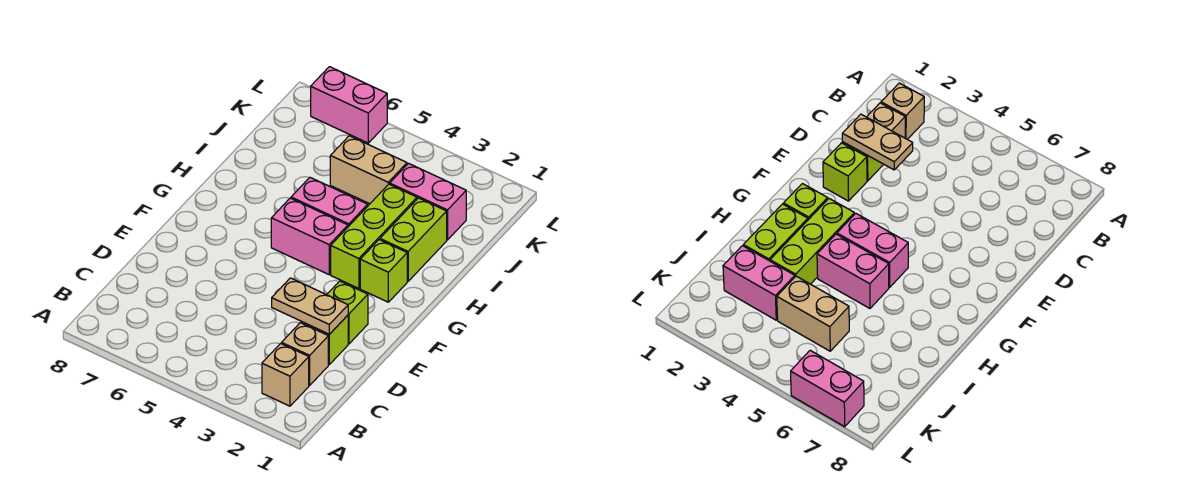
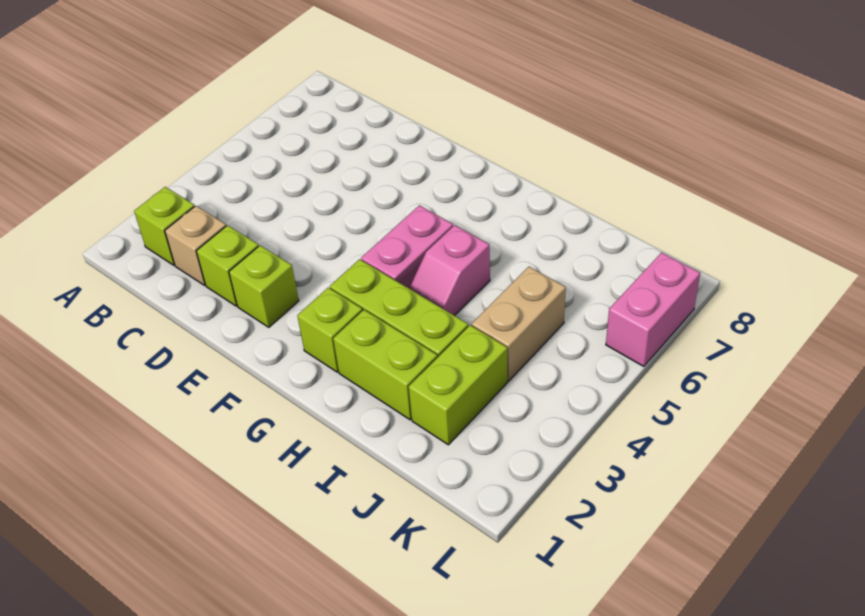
tan brick B2 level 1 -> lime brick B2 level 1
tan plate D2:D3 level 2 -> none
pink brick H4:H5 level 1 -> pink slope H4:H5 level 1 top 5
pink brick J2:J3 level 1 -> lime brick J2:J3 level 1

